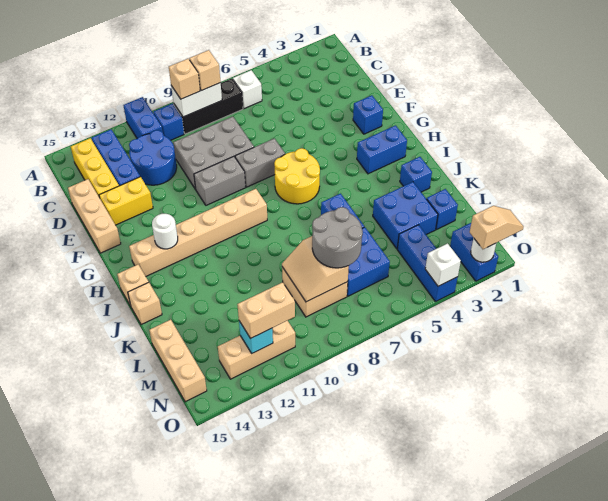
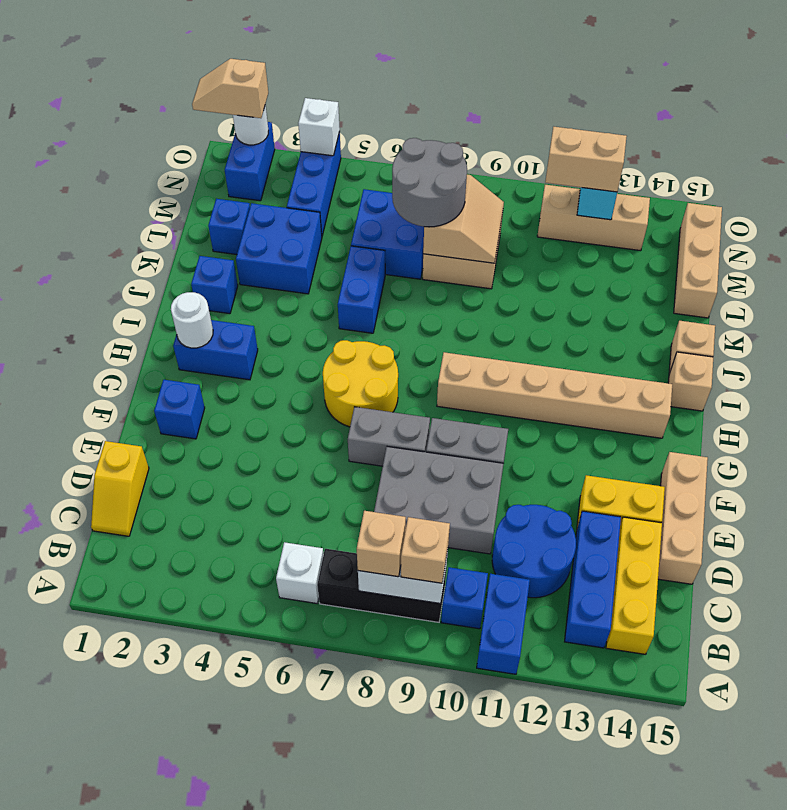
none -> yellow slope C1:D1 level 1 top D
white round brick H13 level 2 -> white round brick H2 level 2

